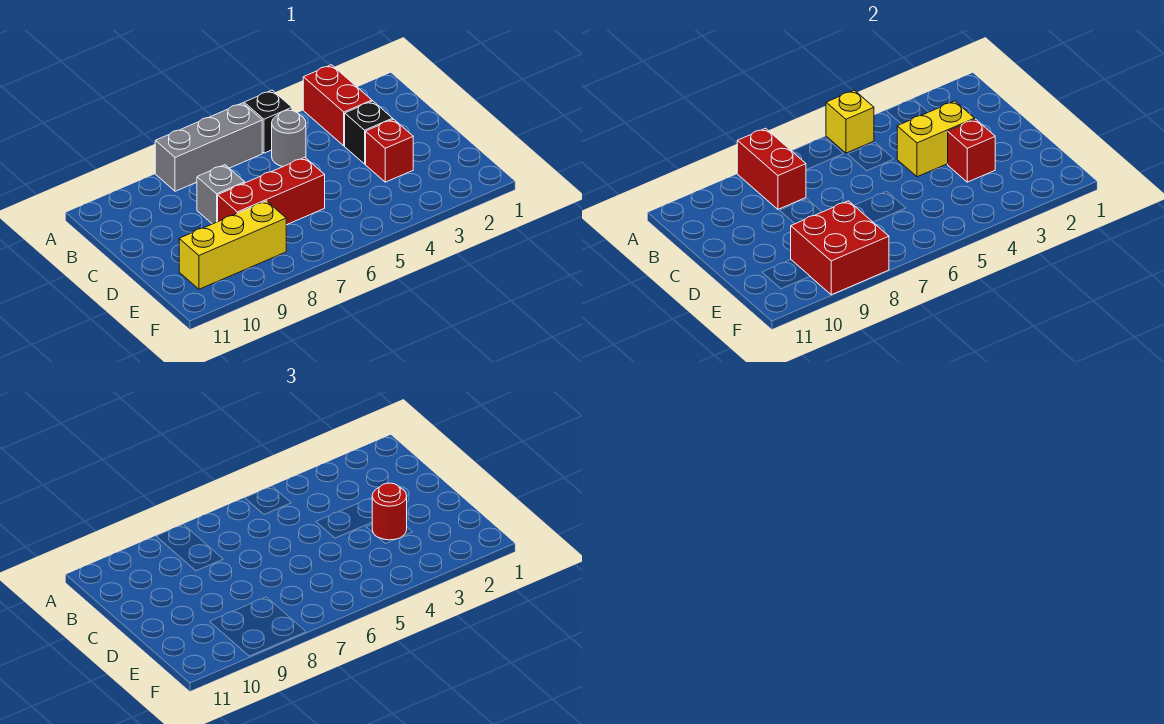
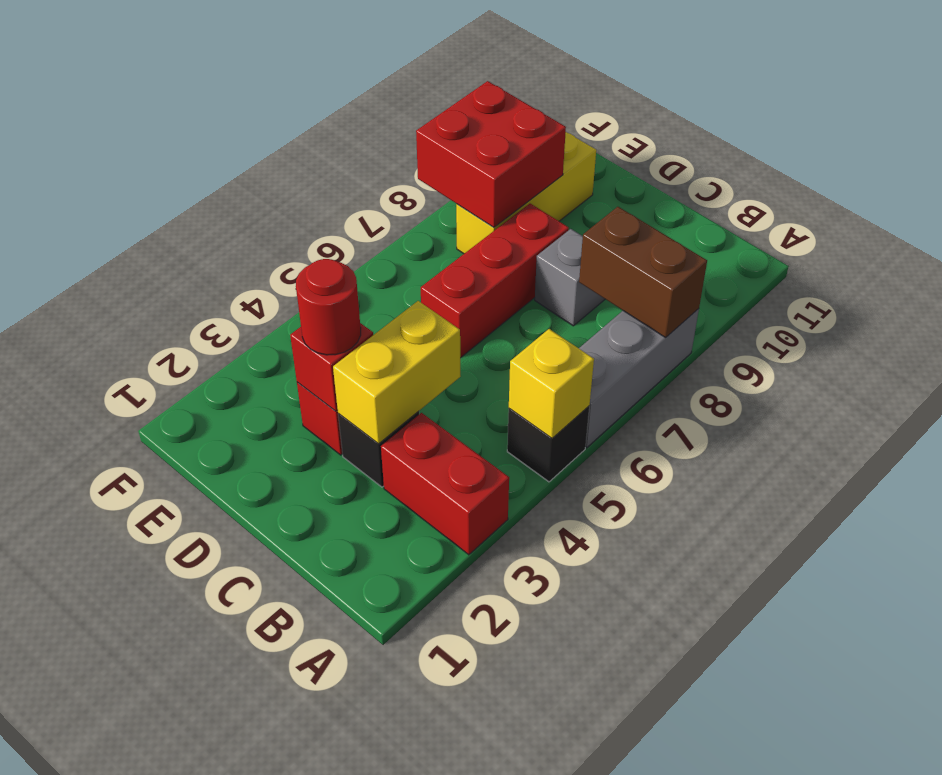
red brick A8:B8 level 2 -> brown brick A8:B8 level 2
grey round brick B5 level 1 -> none

